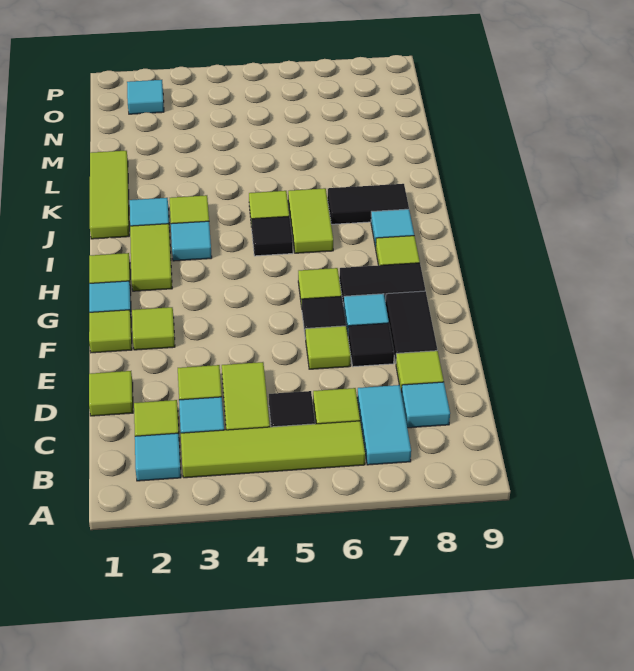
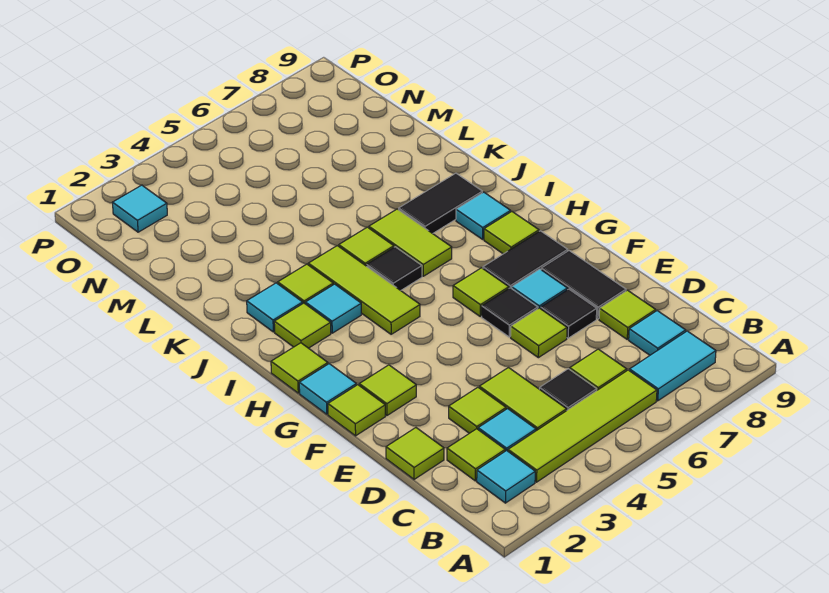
cyan tile B7:C7 level 1 -> cyan tile B7:B8 level 1
lime tile H2:I2 level 1 -> lime tile I2 level 1
lime tile J1:L1 level 1 -> lime tile H4:J4 level 1

